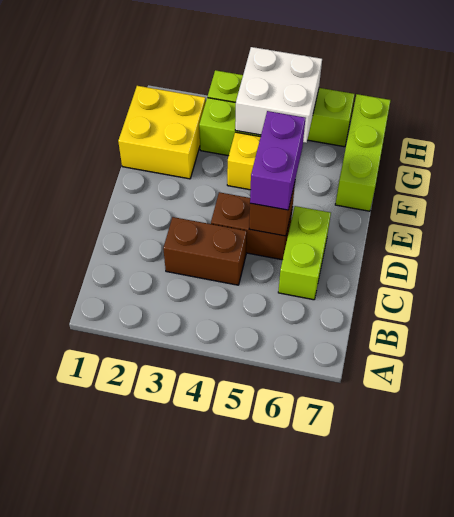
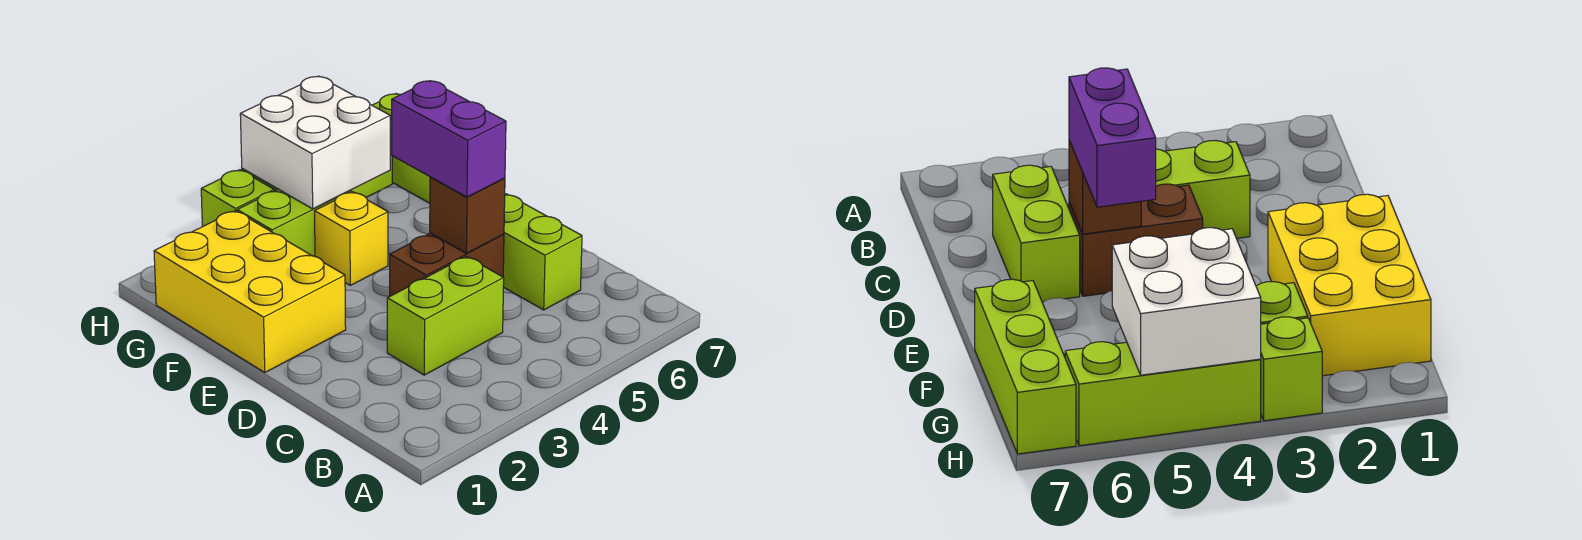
brown brick C3:C4 level 1 -> lime brick C3:C4 level 1
yellow brick F1:G2 level 1 -> yellow brick E1:G2 level 1

